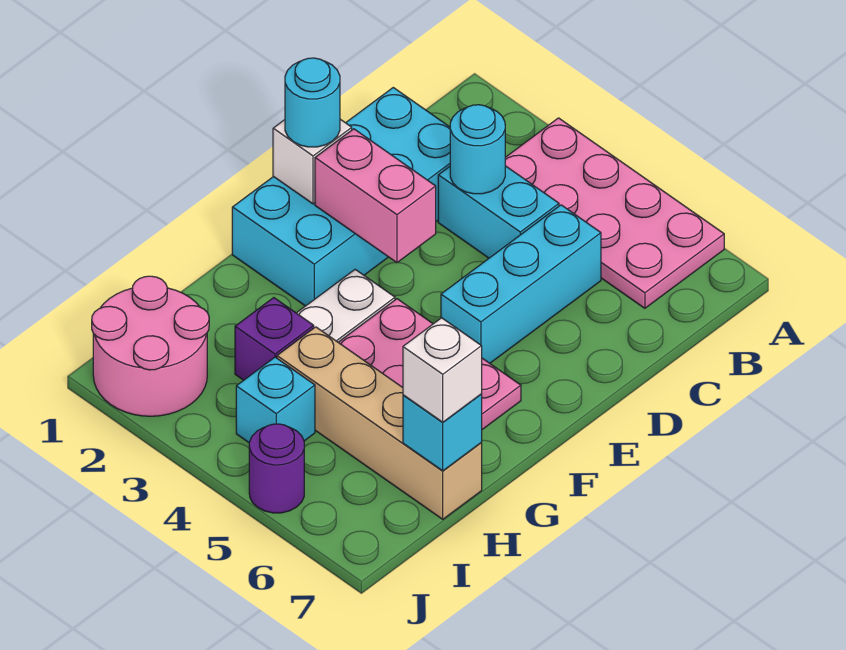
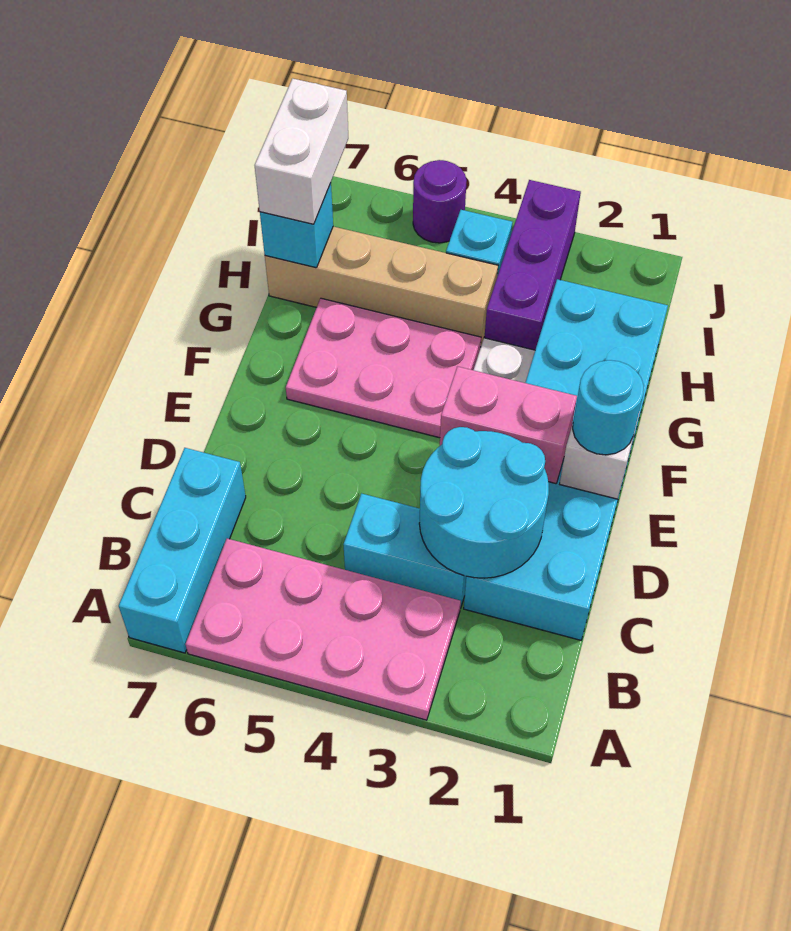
cyan brick C1:F2 level 1 -> cyan brick C1:H2 level 1
cyan round brick C3 level 2 -> cyan round brick C2:D3 level 2
cyan brick C5:E5 level 1 -> cyan brick A7:C7 level 1
purple brick H3 level 1 -> purple brick H3:J3 level 1
white brick H7 level 3 -> white brick H7:I7 level 3
pink round brick I1:J2 level 1 -> none

